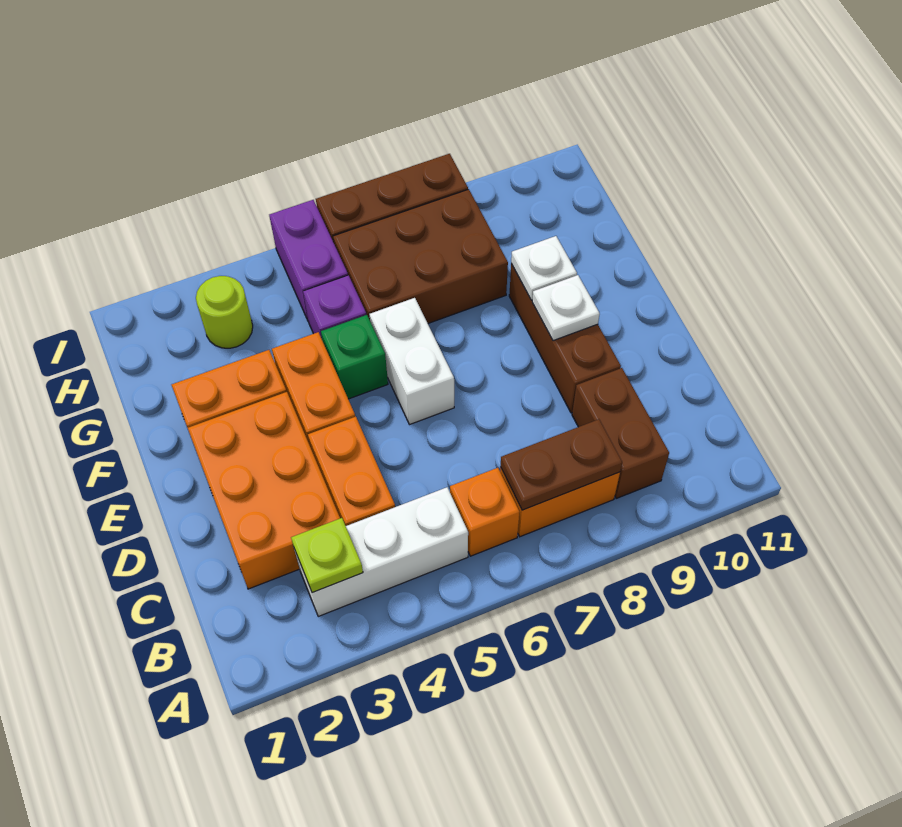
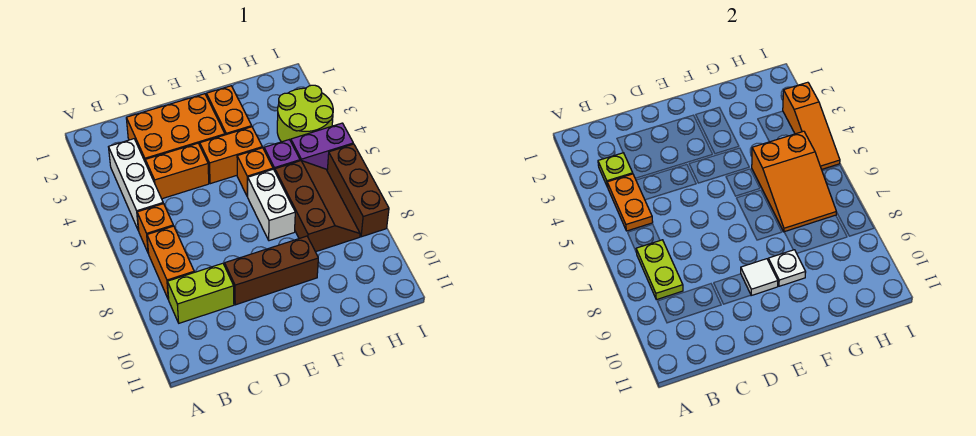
none -> orange plate B4:B5 level 2
brown plate B7:B8 level 2 -> lime plate B7:B8 level 2
brown brick B9:C9 level 1 -> lime brick B9:C9 level 1
white brick E6:F6 level 1 -> white brick F6:F7 level 1
white plate E9 level 2 -> white tile E9 level 2
green brick F5 level 1 -> orange brick F5 level 1
none -> orange slope G5:H7 level 2 top 5
brown brick G6:H8 level 1 -> brown slope G6:H8 level 1 top G
lime round brick H3 level 1 -> lime round brick H3:I4 level 1
none -> orange slope I3:I5 level 2 top 3

